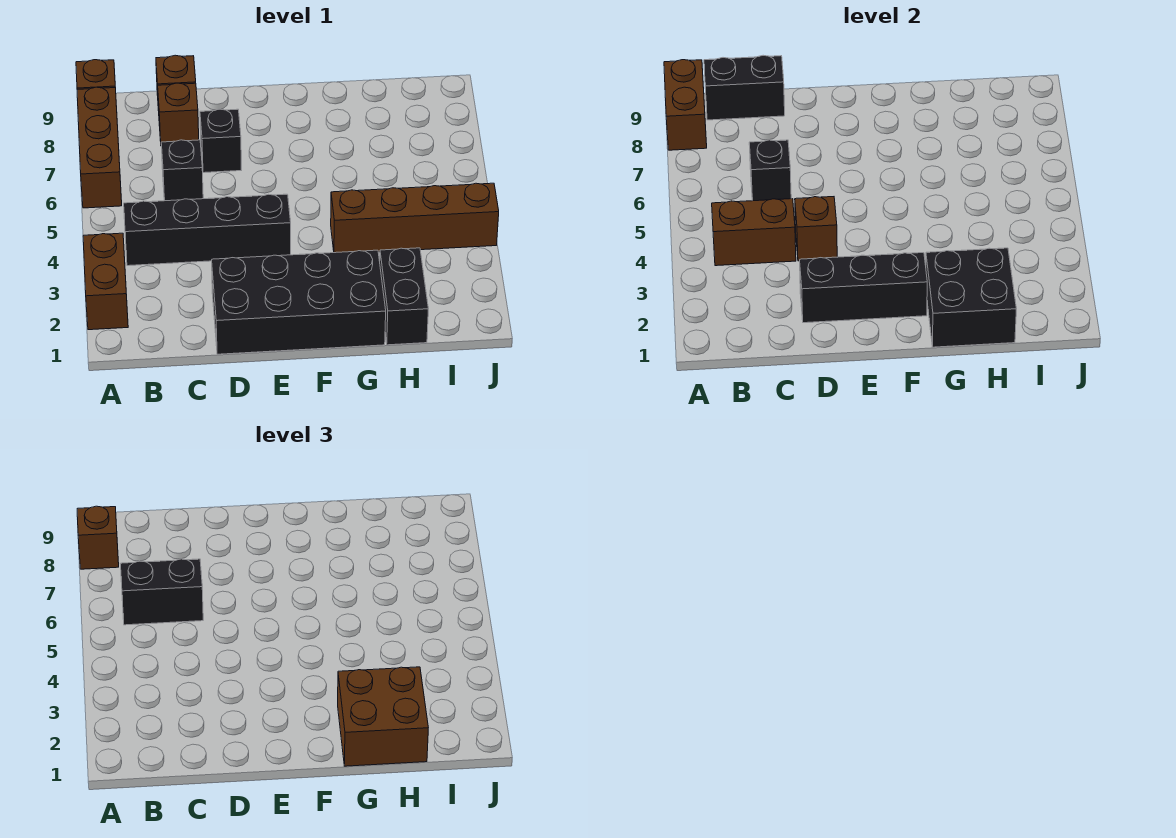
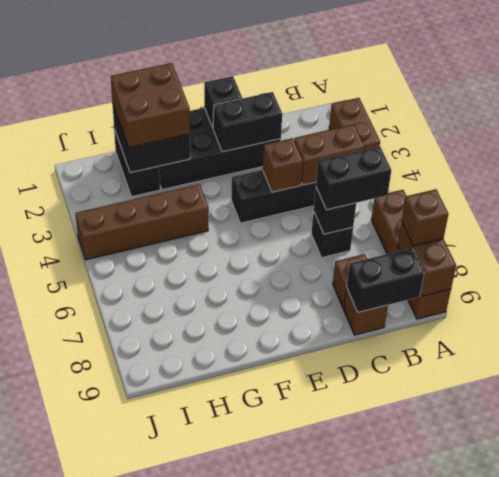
black brick D2:F2 level 2 -> black brick D2:E2 level 2
black brick D7 level 1 -> black brick E1 level 2

